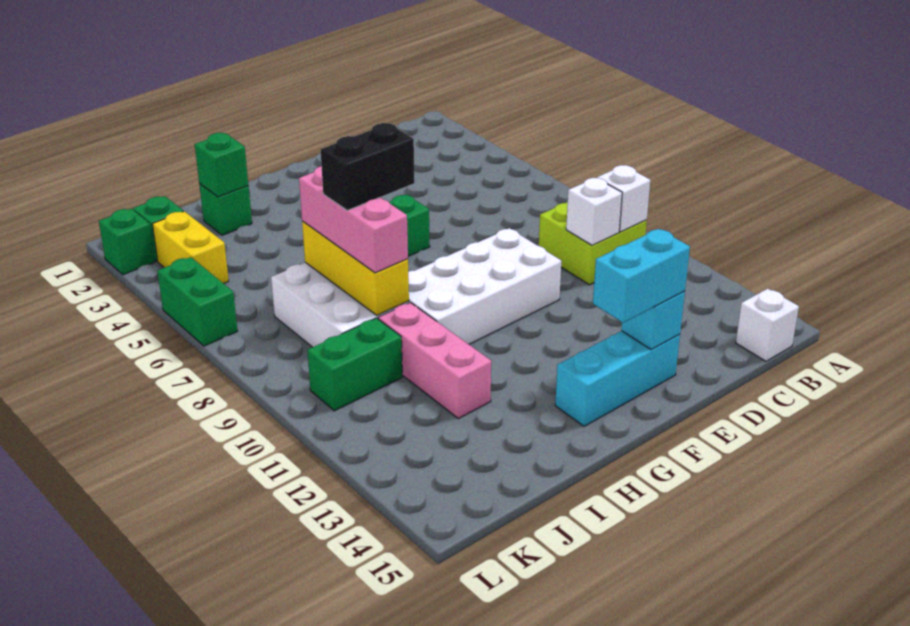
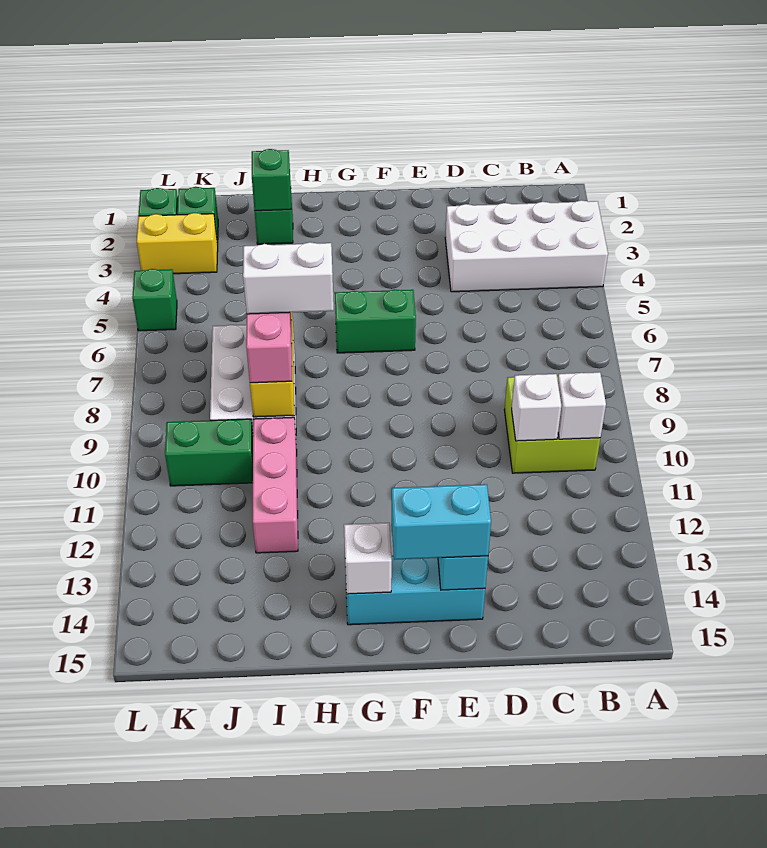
white brick B15 level 1 -> white brick G14 level 2
white brick E9:H10 level 1 -> white brick A3:D4 level 1
black brick H8:I8 level 4 -> white brick H8:I8 level 4
yellow brick K3:K4 level 1 -> yellow brick K3:L3 level 1
green brick L5:L6 level 1 -> green brick L5 level 1

